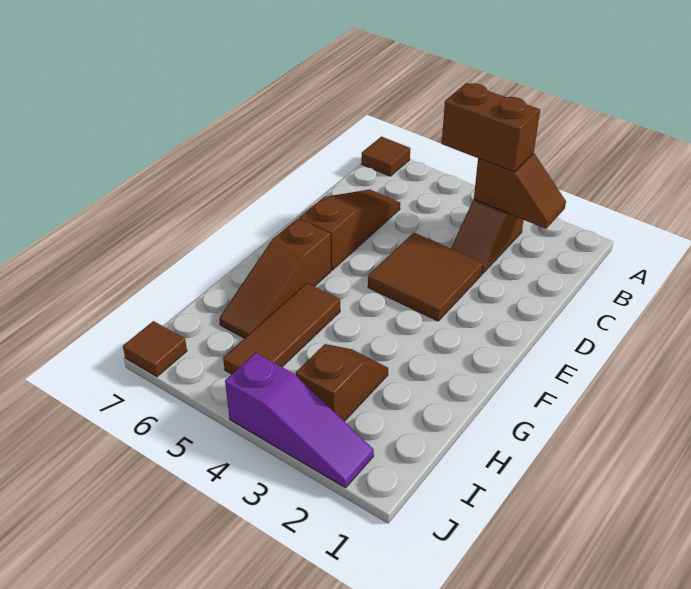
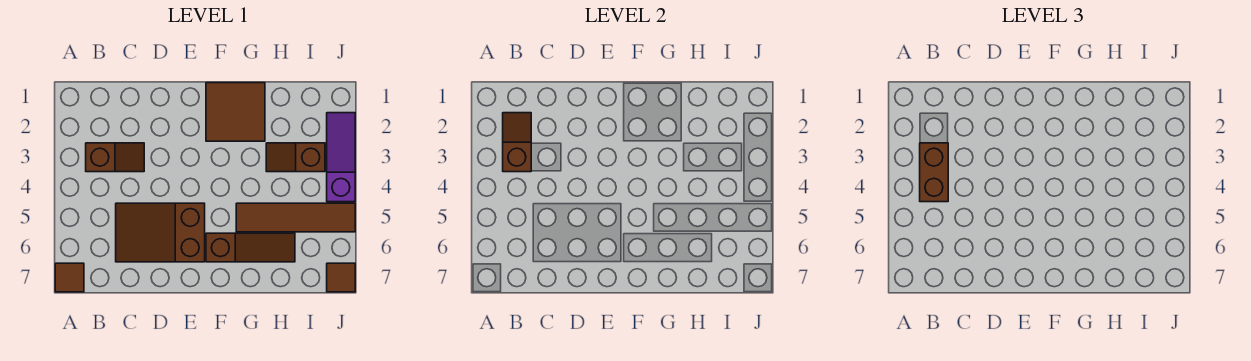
brown slope C6:E6 level 1 top E -> brown slope C5:E6 level 1 top E
brown tile D3:E4 level 1 -> brown tile F1:G2 level 1
brown tile G5:I5 level 1 -> brown tile G5:J5 level 1

